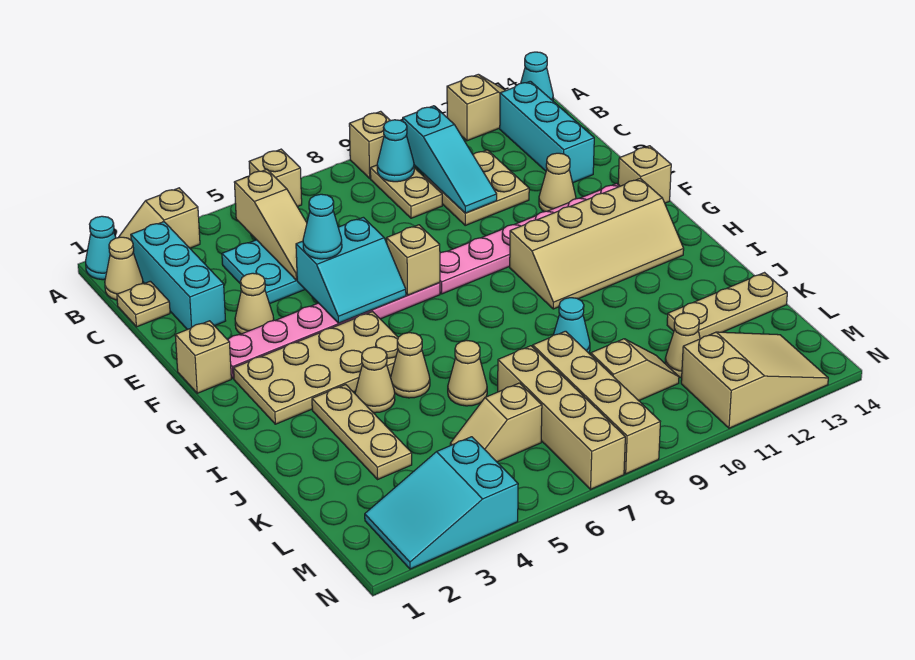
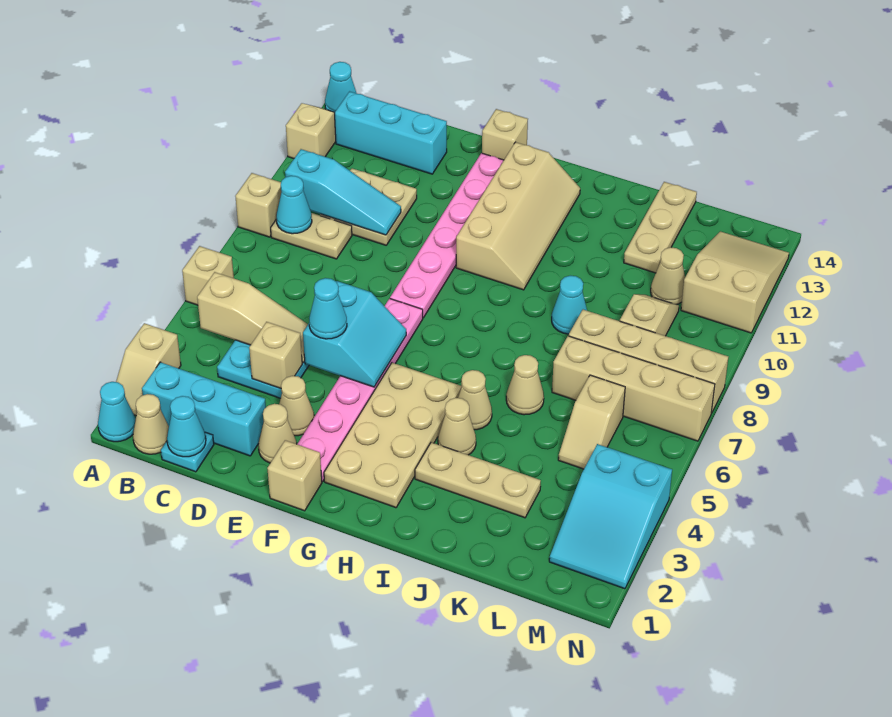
tan plate C1 level 1 -> cyan plate C1 level 1
none -> cyan cone C1 level 2
tan cone E12 level 1 -> tan cone E2 level 1
tan brick F7 level 2 -> tan brick D4 level 2

